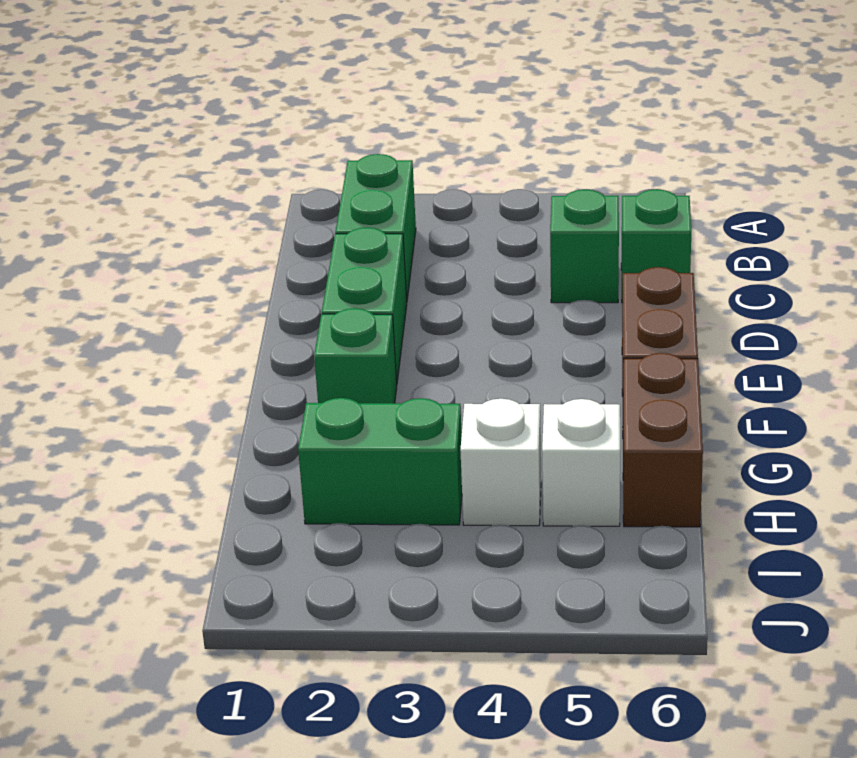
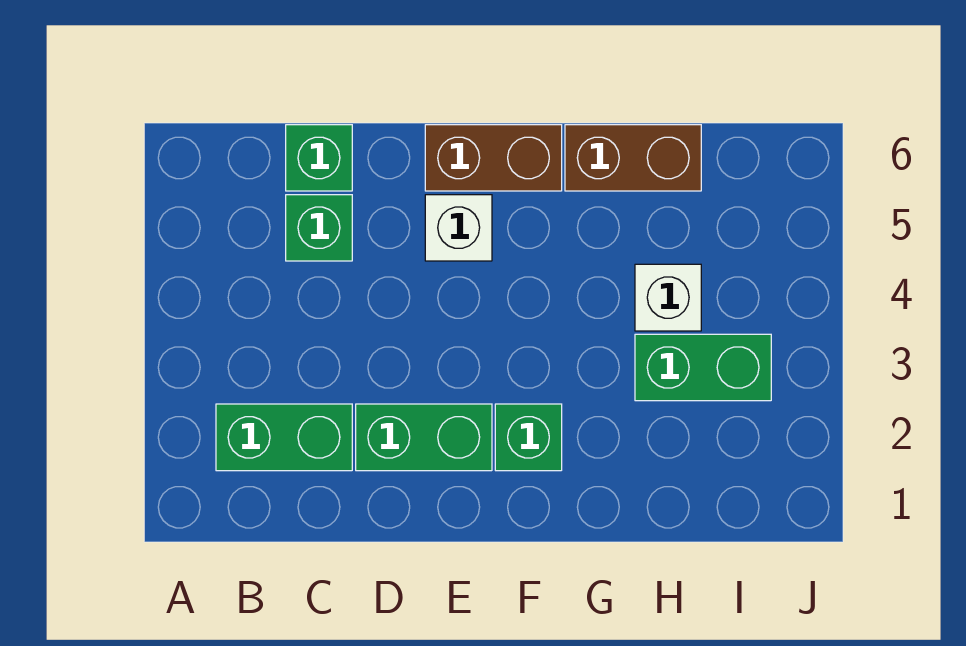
green brick H2:H3 level 1 -> green brick H3:I3 level 1
white brick H5 level 1 -> white brick E5 level 1

